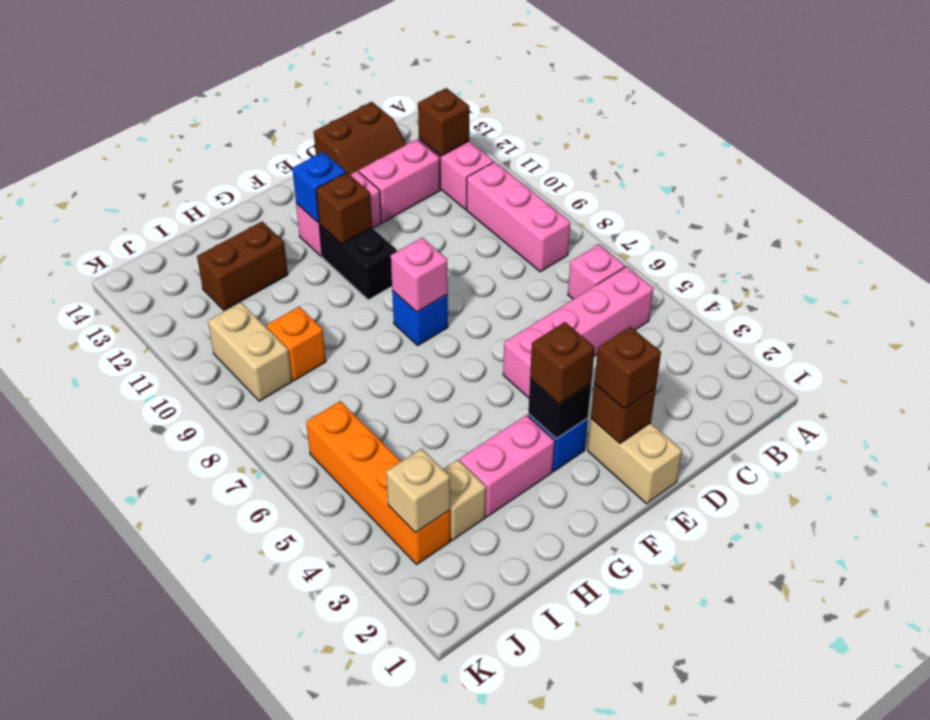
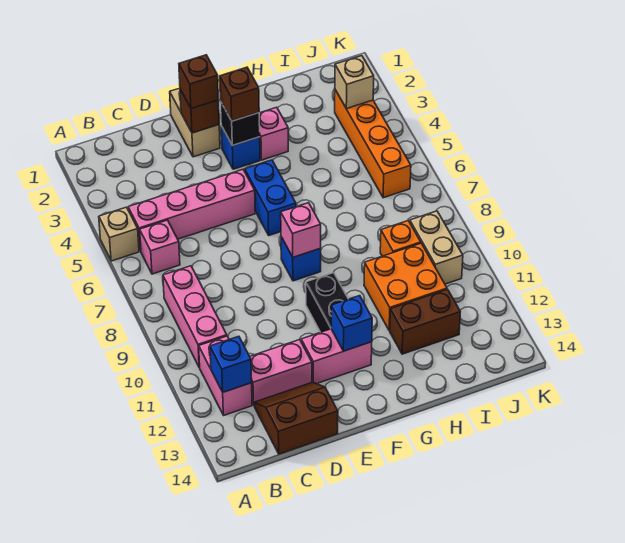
brown brick B12 level 2 -> blue brick B12 level 2
none -> blue brick F5:F6 level 1
brown brick F11 level 2 -> none
pink brick G3:H3 level 1 -> pink brick G3 level 1
none -> orange brick H10:I11 level 1
tan brick I3 level 1 -> tan brick A5 level 1

